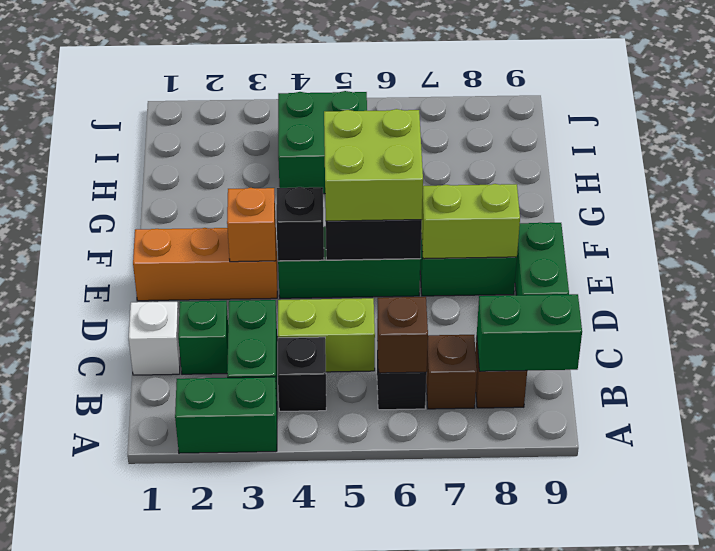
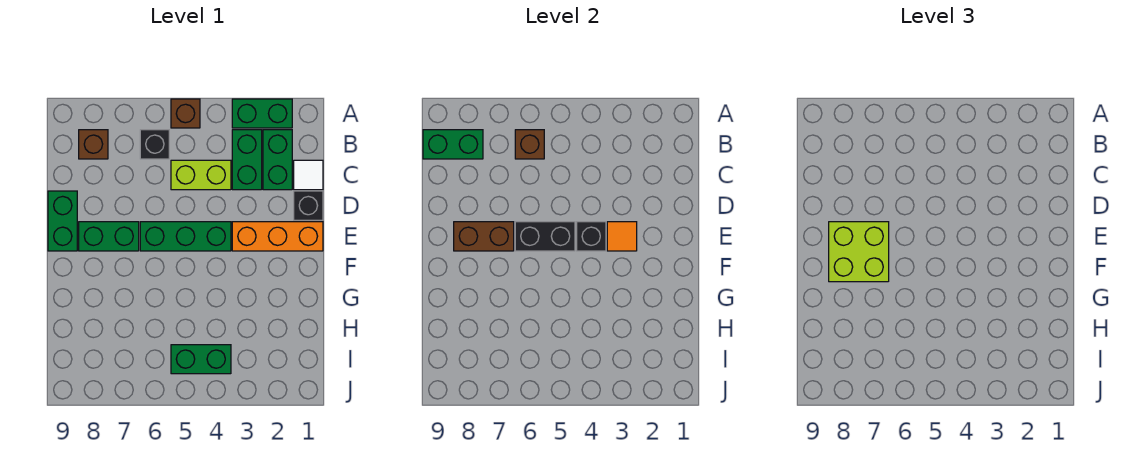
black brick B4 level 1 -> black brick D1 level 1
brown brick B7 level 1 -> brown brick A5 level 1
white brick C1 level 1 -> white tile C1 level 1
green brick C2 level 1 -> green brick B2:C2 level 1
orange brick E3 level 2 -> orange tile E3 level 2
lime brick E5:F6 level 3 -> lime brick E7:F8 level 3
lime brick E7:E8 level 2 -> brown brick E7:E8 level 2
green brick H4:I5 level 1 -> green brick I4:I5 level 1

